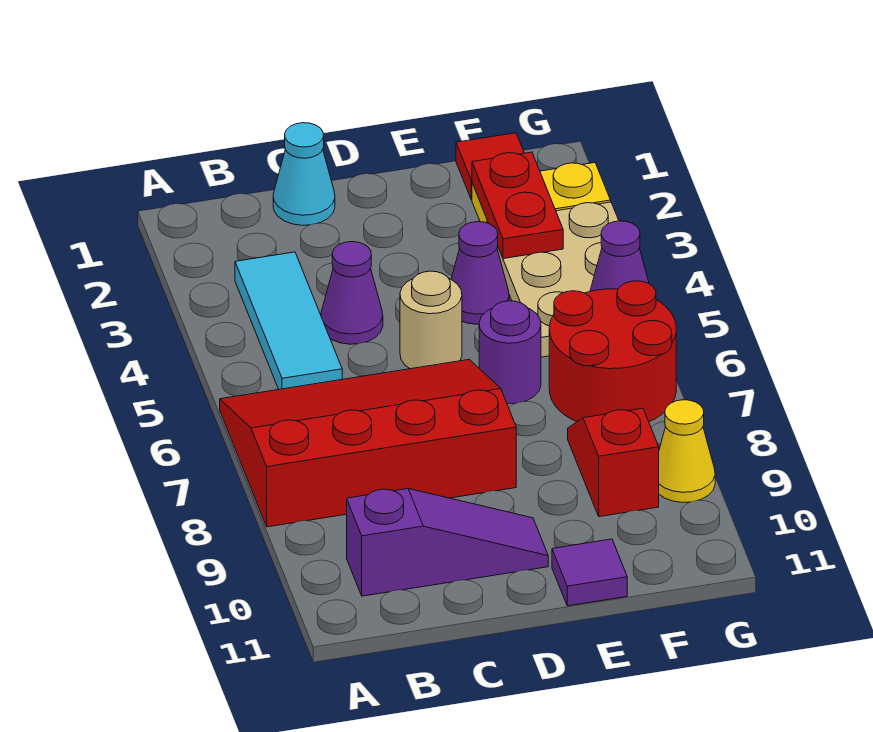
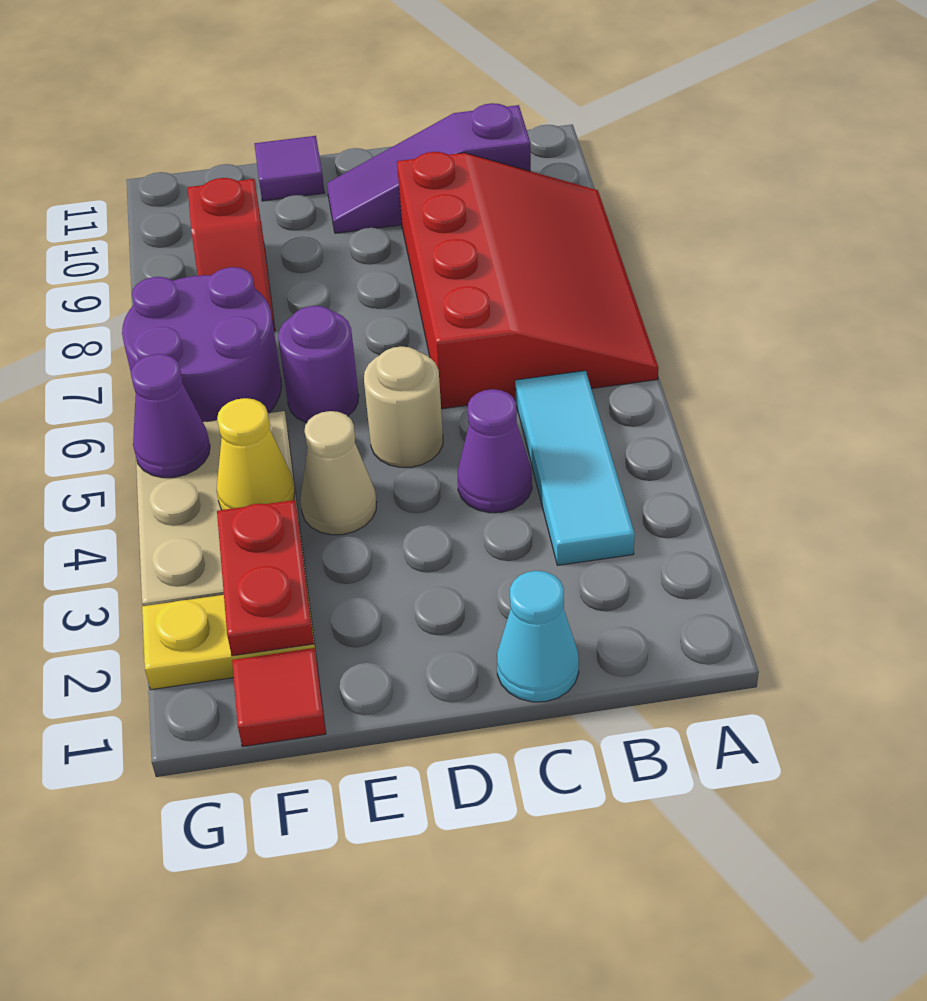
red slope A6:D8 level 1 top 8 -> red slope A6:C9 level 1 top C
purple cone E4 level 1 -> tan cone E4 level 1
red round brick F6:G7 level 1 -> purple round brick F6:G7 level 1
yellow cone G9 level 1 -> yellow cone F4 level 2

